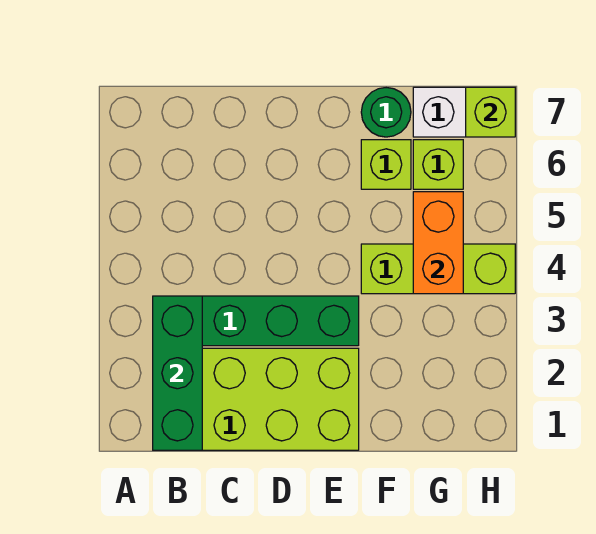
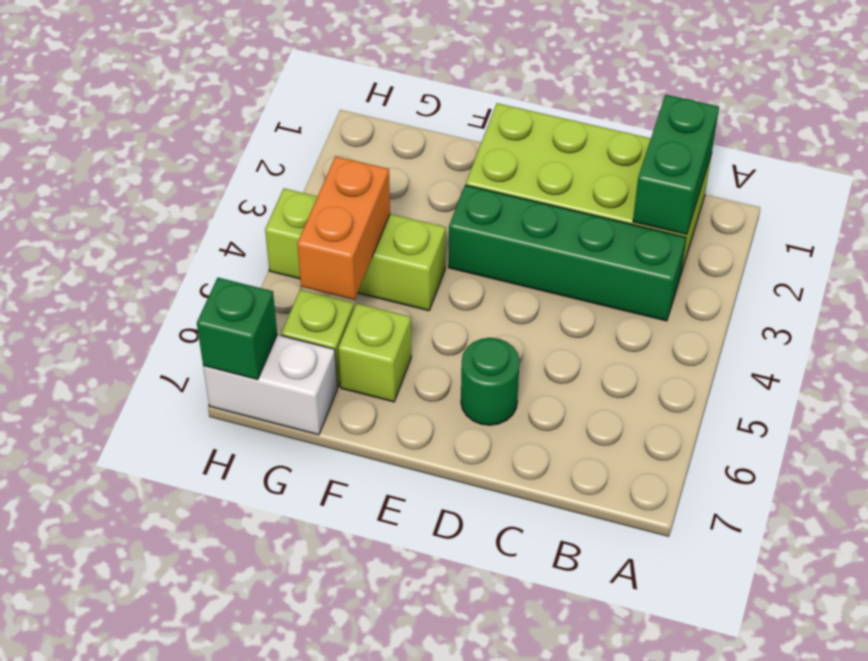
green brick B1:B3 level 2 -> green brick B1:B2 level 2
green round brick F7 level 1 -> green round brick D6 level 1
lime brick H7 level 2 -> green brick H7 level 2

